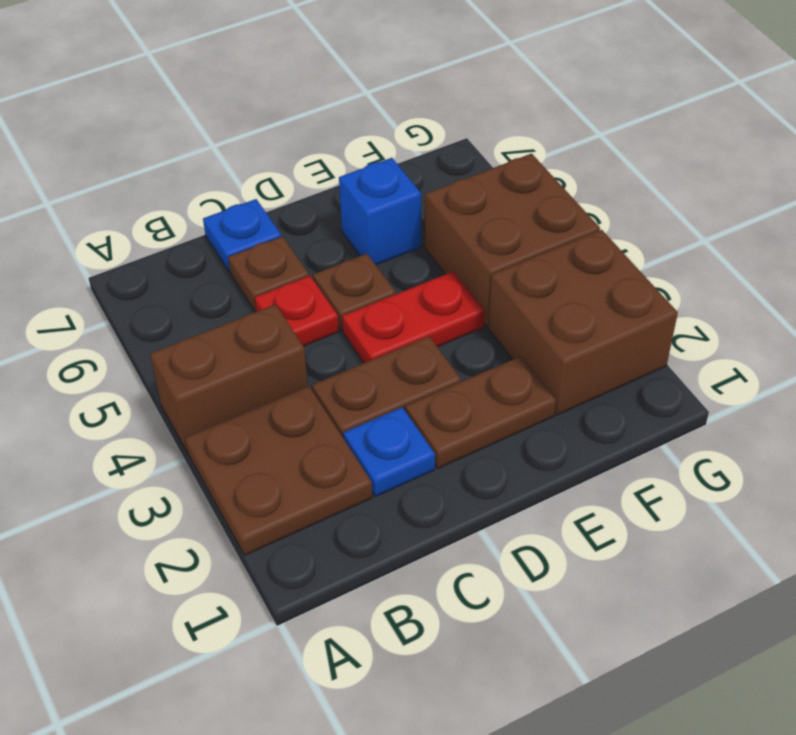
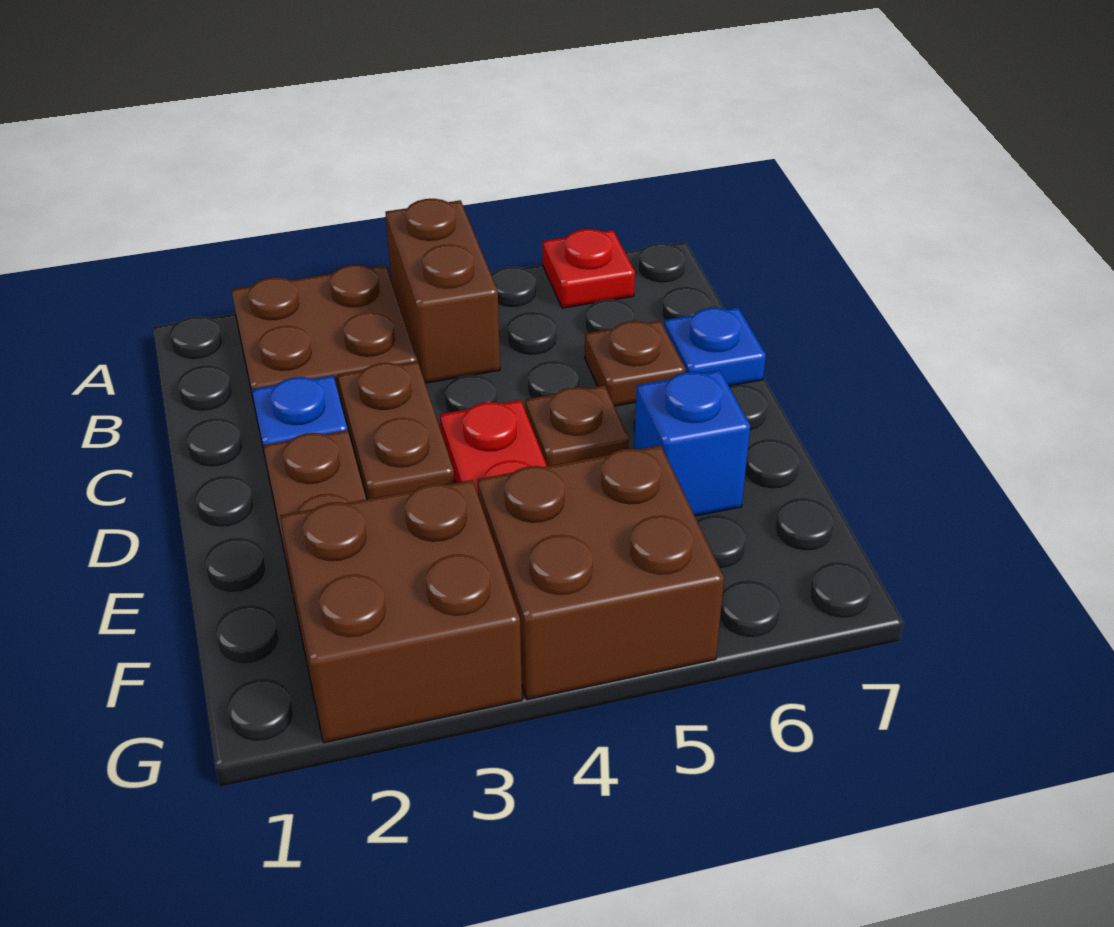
red plate C5 level 1 -> red plate A6 level 1

